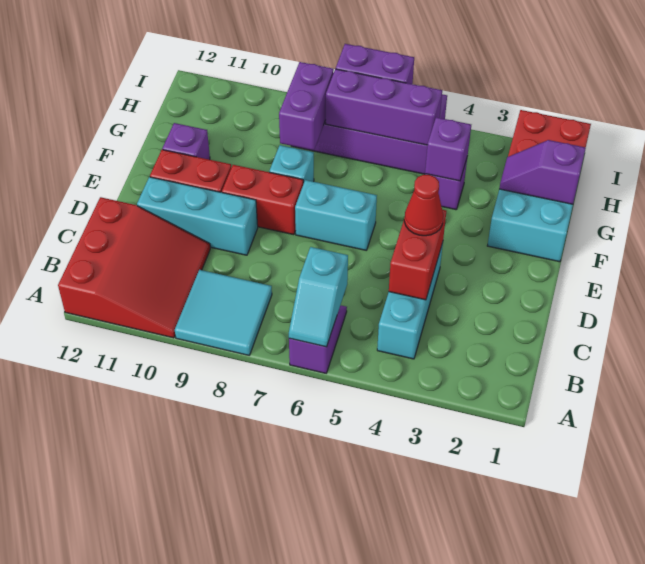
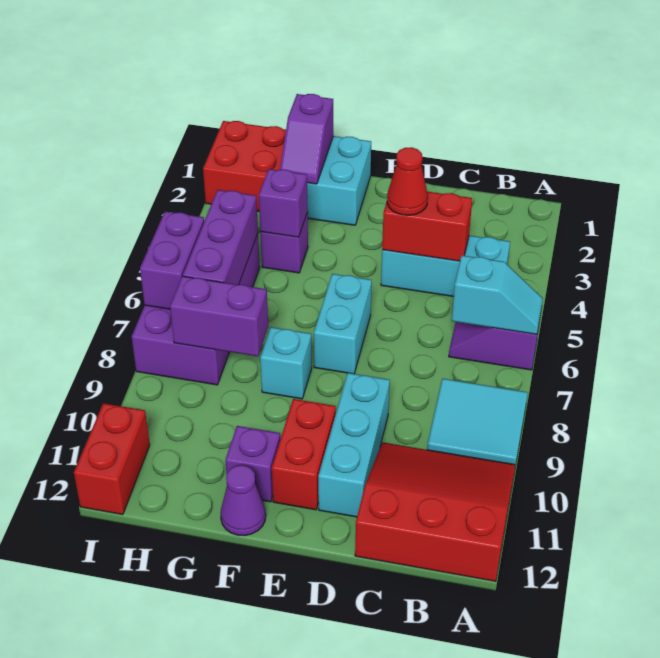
red brick E8:E9 level 1 -> red brick I11:I12 level 1
none -> purple cone F12 level 1

